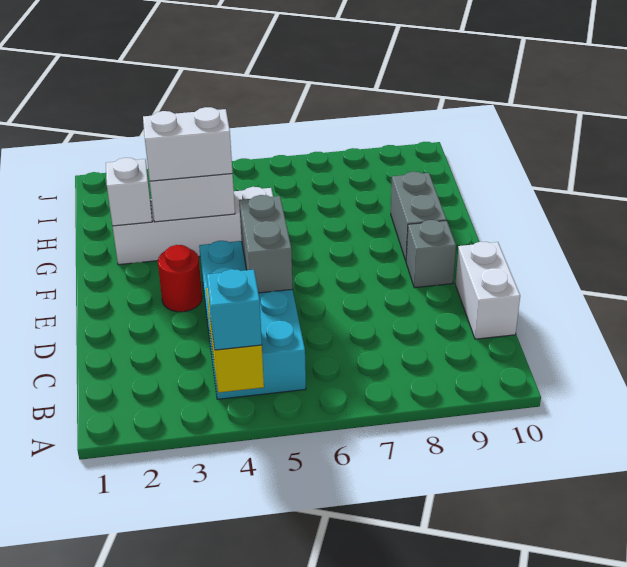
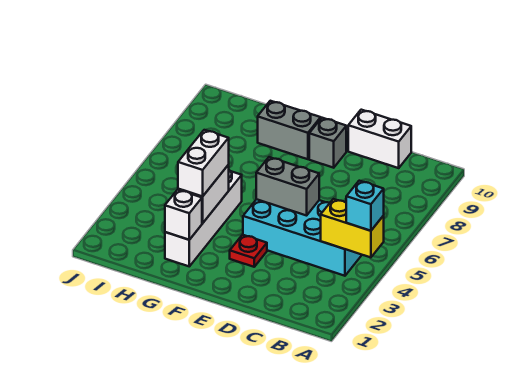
red round brick E3 level 1 -> red plate E3 level 1

